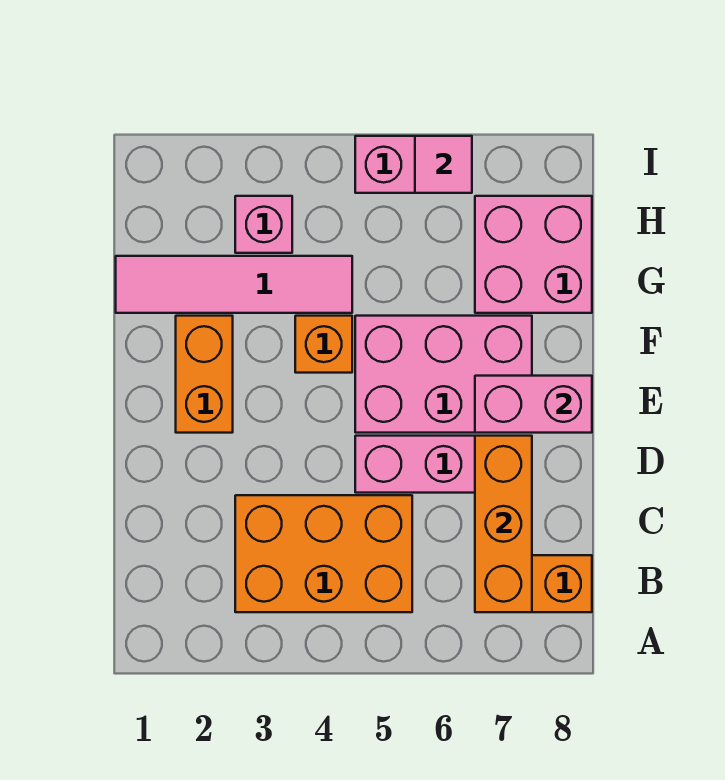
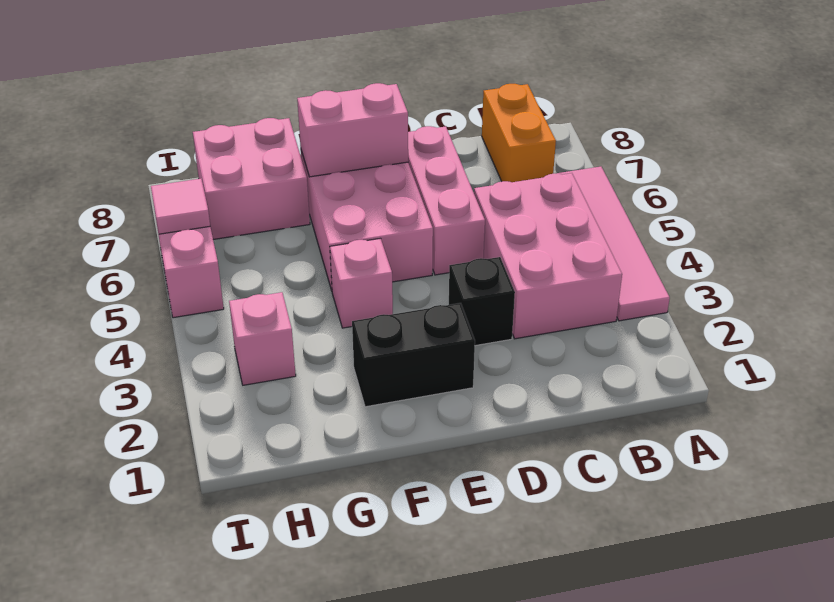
orange brick B3:C5 level 1 -> pink brick B3:C5 level 1
orange brick B7:D7 level 2 -> none
none -> black brick D3 level 1
orange brick E2:F2 level 1 -> black brick E2:F2 level 1
pink brick E7:E8 level 2 -> pink brick E7:F7 level 2
orange brick F4 level 1 -> pink brick F4 level 1
pink tile G1:G4 level 1 -> pink tile A3:A6 level 1

